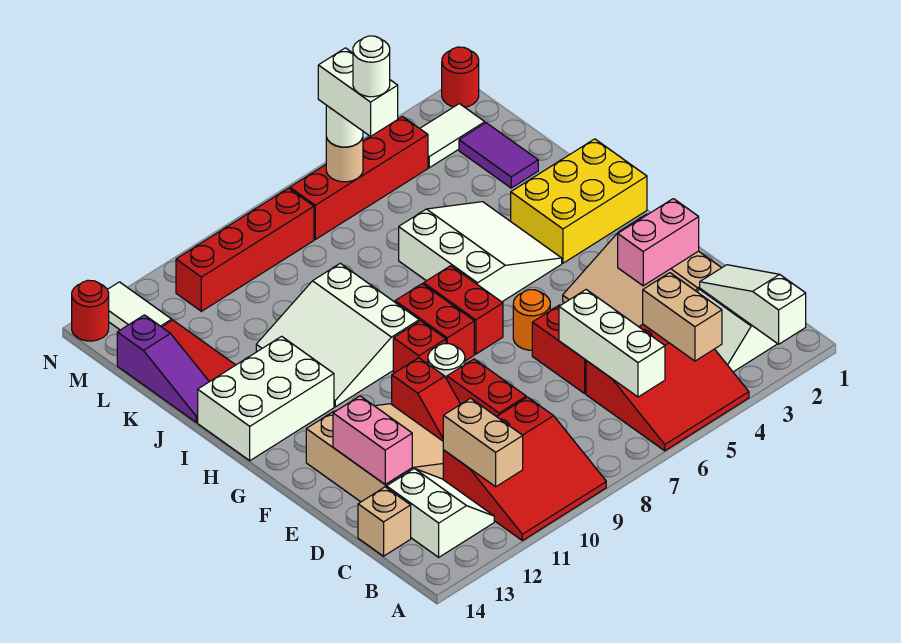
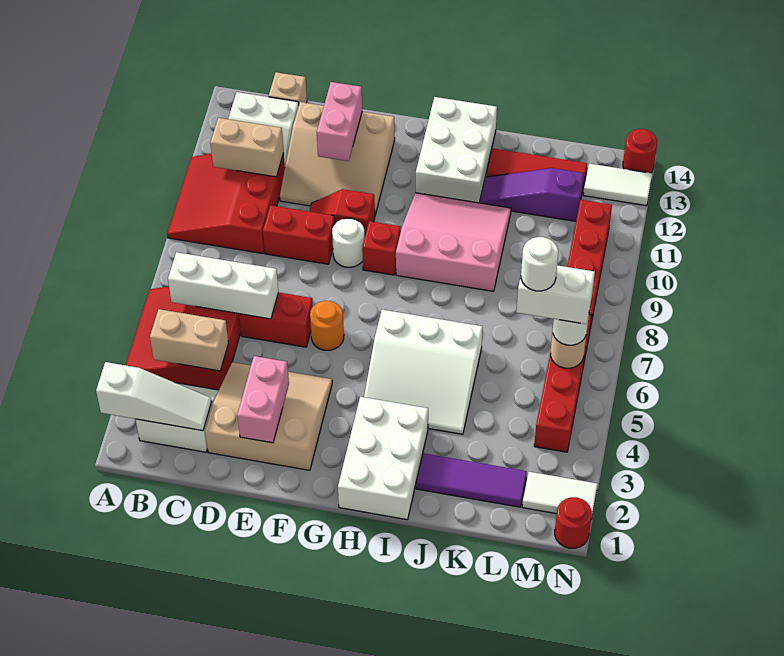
pink brick D13:E13 level 2 -> pink brick E12:E13 level 2
red brick G7:H7 level 1 -> none
red brick G8:H8 level 1 -> none
yellow brick H1:I3 level 1 -> white brick H1:I3 level 1
white slope H9:J11 level 1 top 9 -> pink slope H9:J11 level 1 top 9
purple slope J14:L14 level 1 top L -> purple slope J12:L12 level 1 top L
purple tile K2:L2 level 1 -> purple tile J2:L2 level 1
white tile M2:M3 level 1 -> white tile M2:N2 level 1

